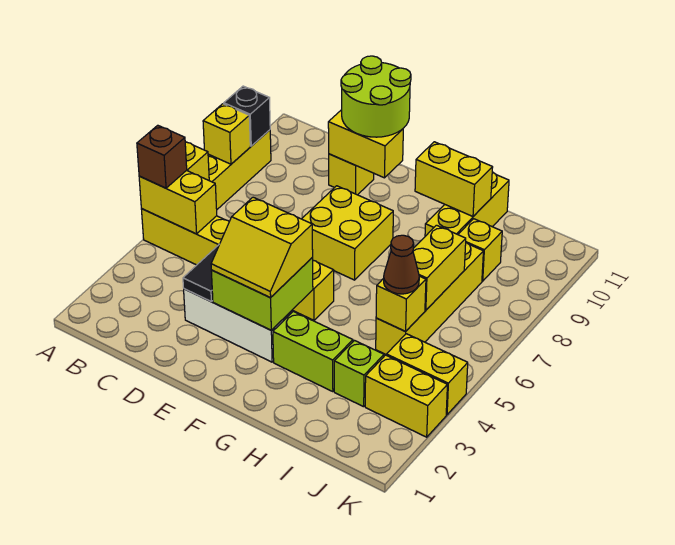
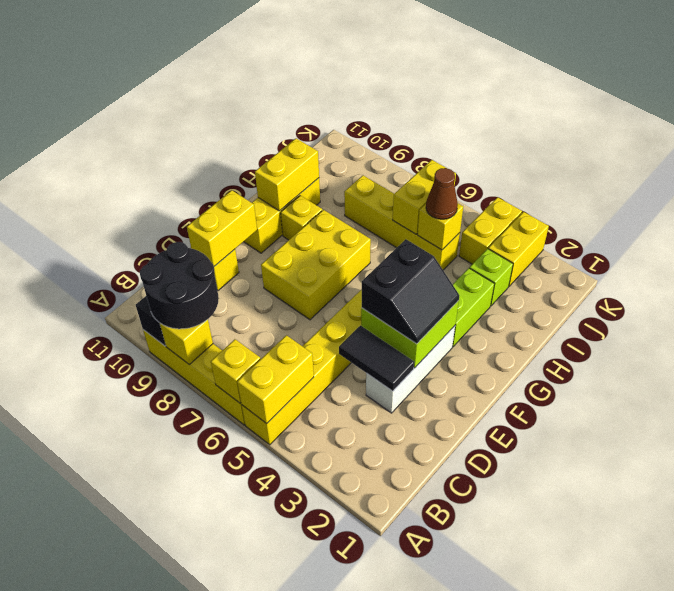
brown brick A5 level 3 -> none
none -> black round brick A8:B9 level 3
lime round brick D10:E11 level 3 -> none
yellow slope E3:F4 level 3 top 4 -> black slope E3:F4 level 3 top 4
yellow brick E7:F8 level 1 -> yellow brick E7:G8 level 1
yellow brick H9:H11 level 1 -> yellow brick F10:H10 level 1
yellow brick I6:I7 level 2 -> yellow brick I6:J6 level 2
yellow brick I9 level 1 -> yellow brick G9 level 1

